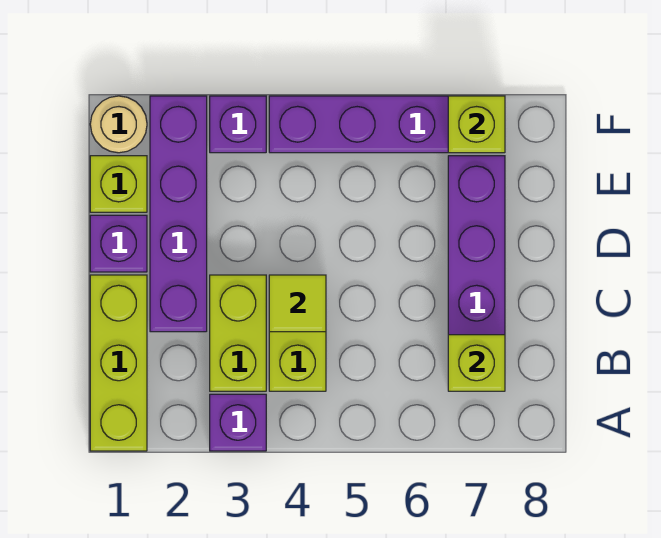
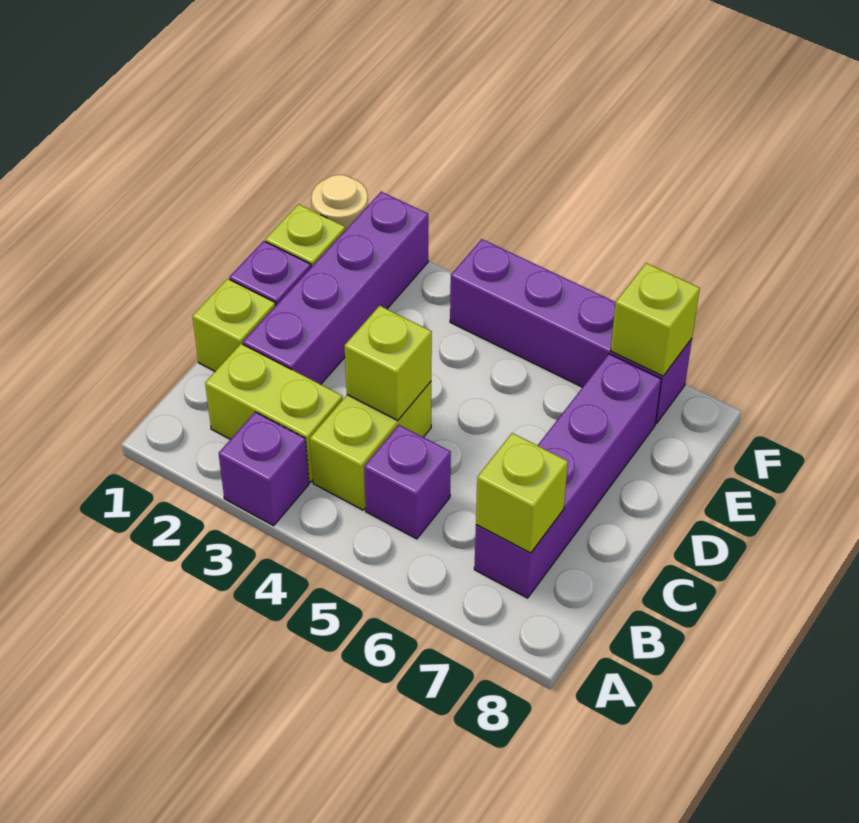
lime brick A1:C1 level 1 -> lime brick C1 level 1
lime brick B3:C3 level 1 -> lime brick B2:B3 level 1
lime tile C4 level 2 -> lime brick C4 level 2
purple brick F3 level 1 -> purple brick B5 level 1

